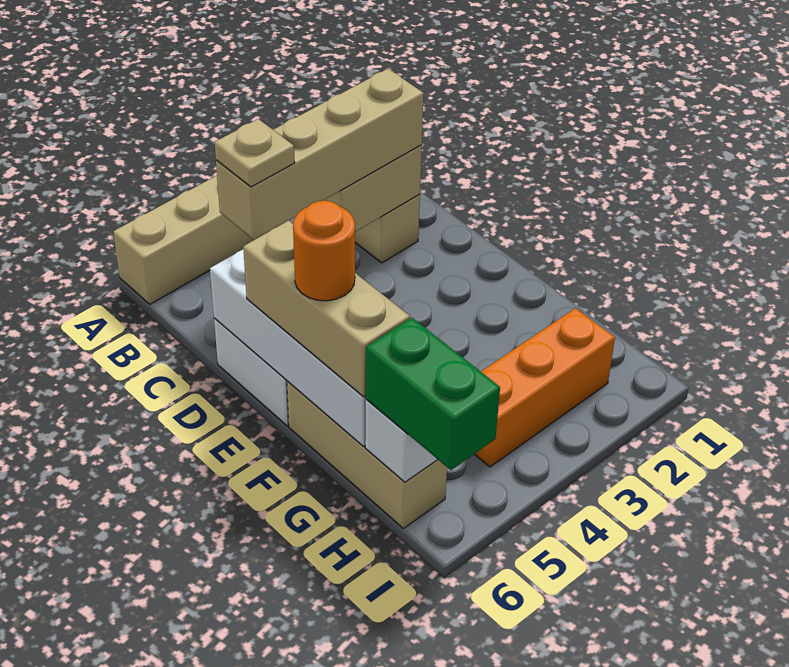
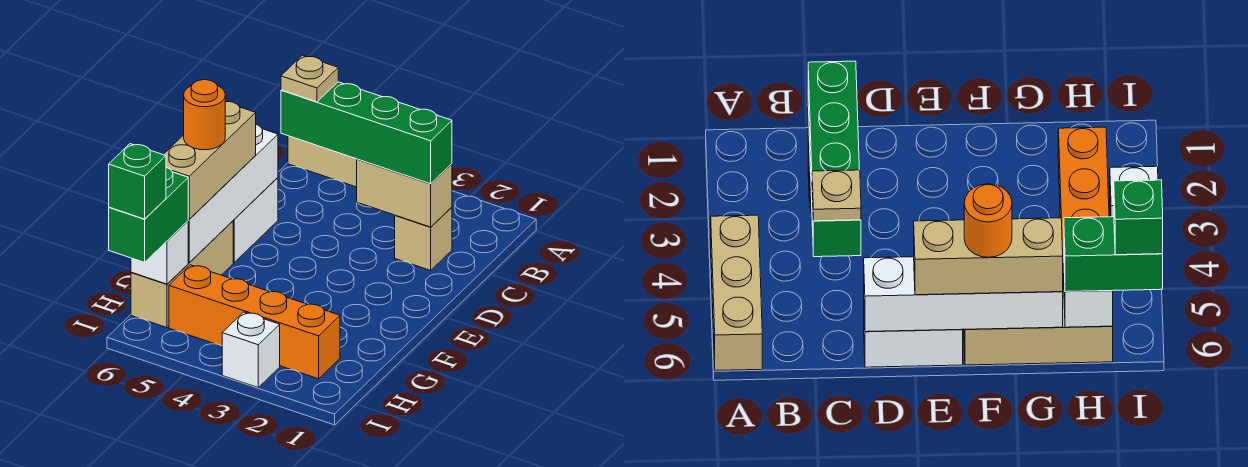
tan brick C2:C5 level 3 -> green brick C2:C5 level 3
orange brick H2:H4 level 1 -> orange brick H2:H5 level 1
none -> white brick I3 level 1
none -> green brick I6 level 4

